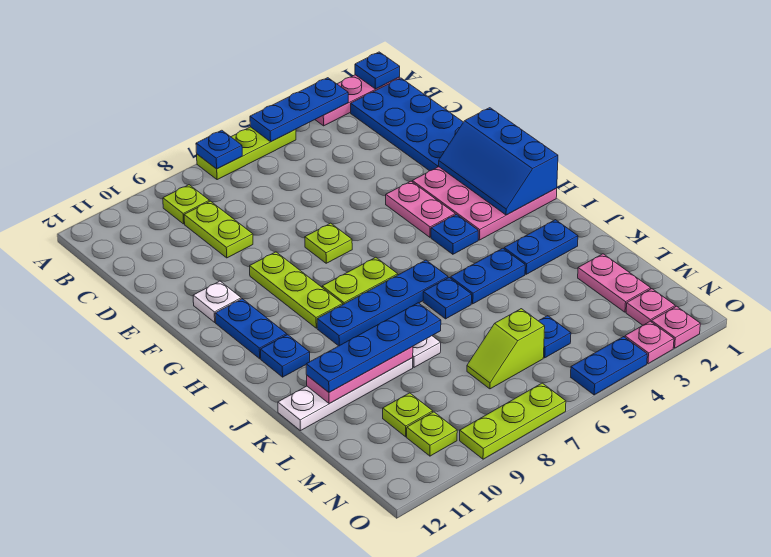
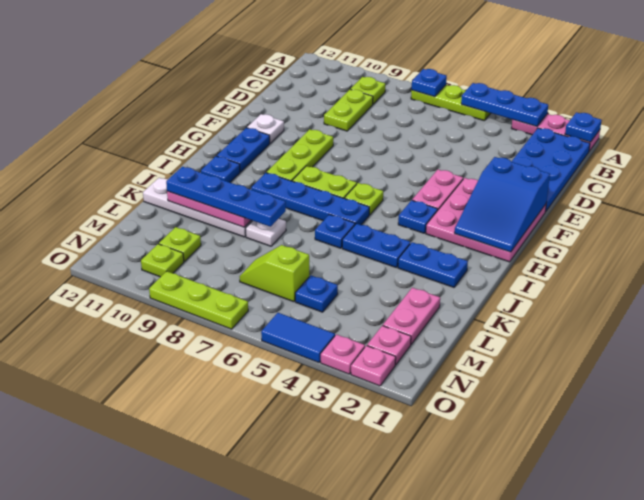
blue slope F1:H2 level 2 top 1 -> blue slope F1:H2 level 2 top F
lime plate F7 level 1 -> lime plate H6 level 1
blue plate O4:O5 level 1 -> blue tile O4:O5 level 1

